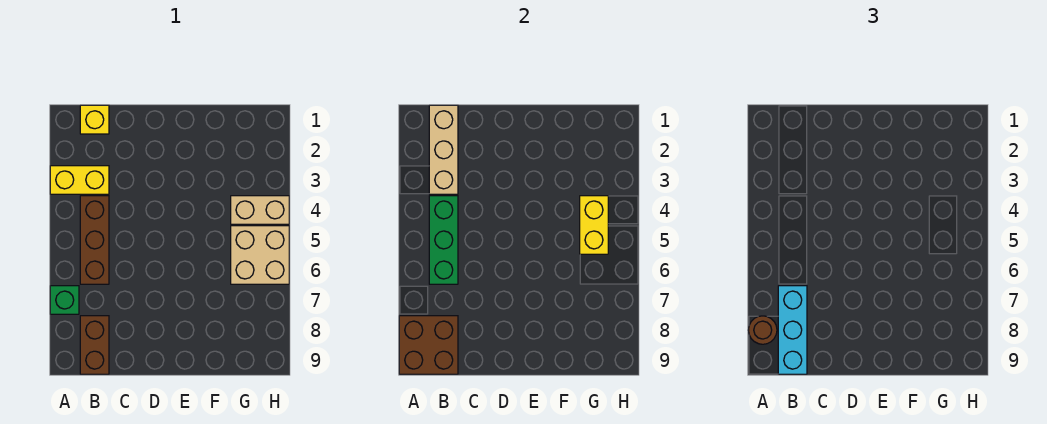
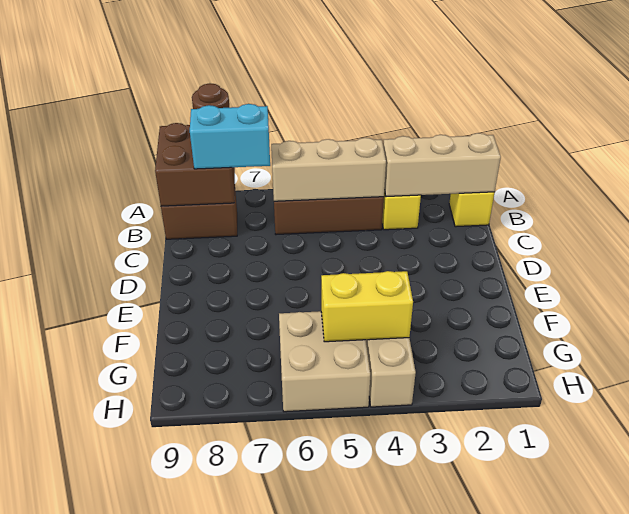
green brick A7 level 1 -> none
green brick B4:B6 level 2 -> tan brick B4:B6 level 2
cyan brick B7:B9 level 3 -> cyan brick B7:B8 level 3

